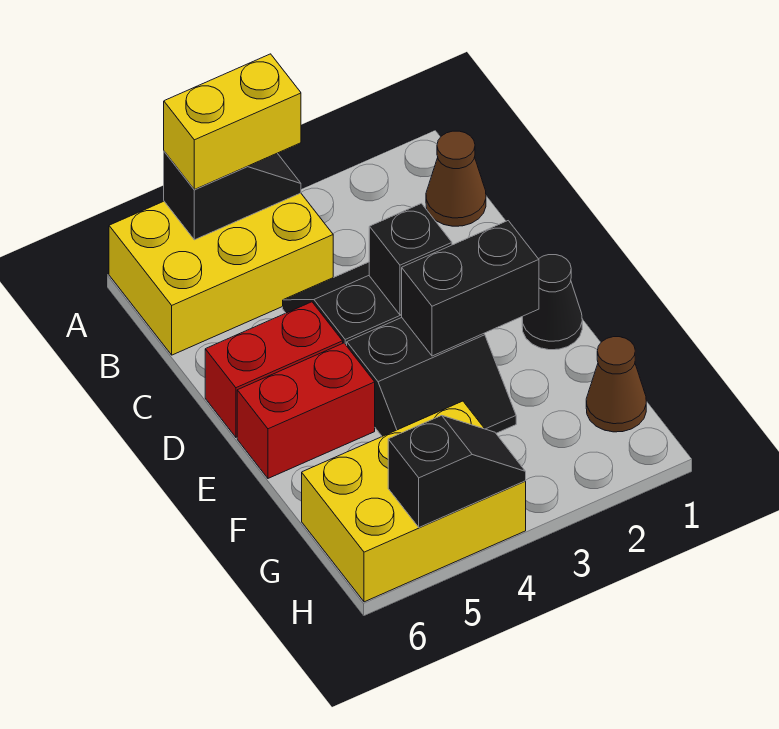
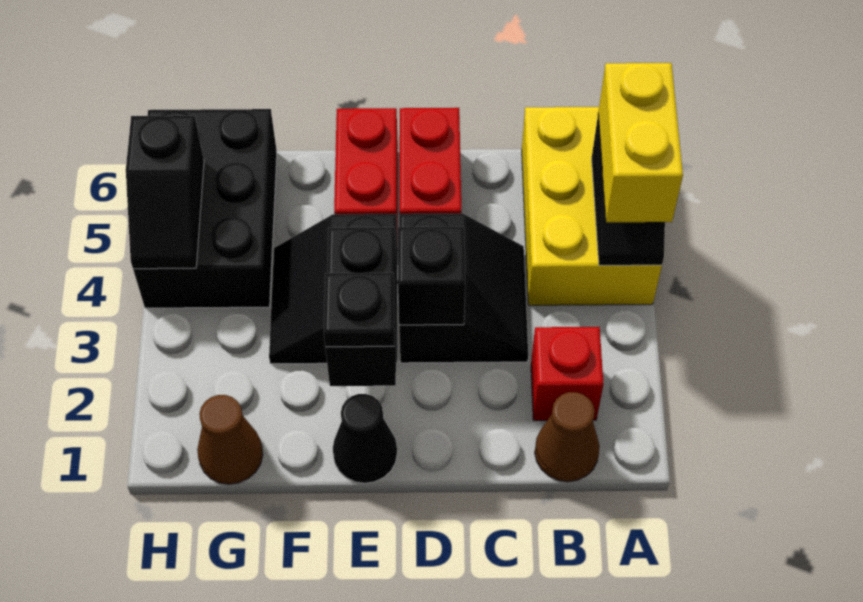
none -> red brick B2 level 1
none -> black plate E2 level 3
yellow brick G4:H6 level 1 -> black brick G4:H6 level 1

